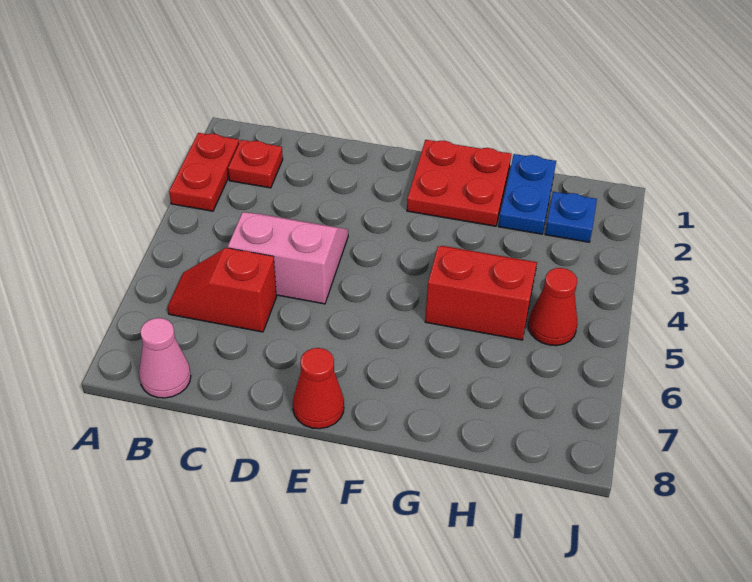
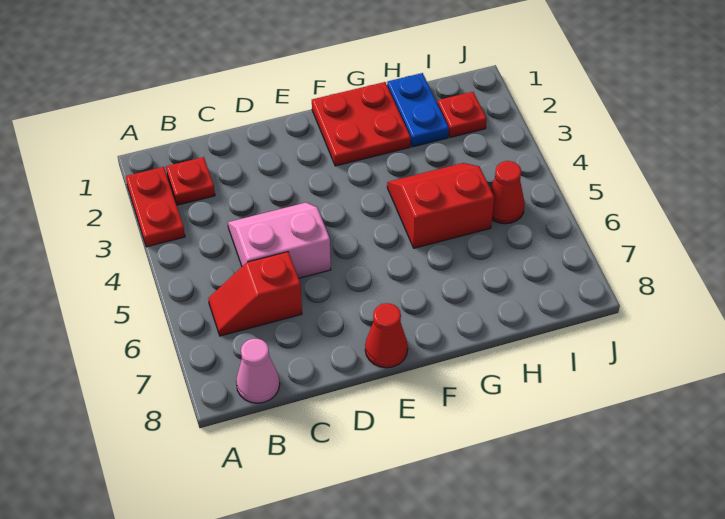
blue plate I2 level 1 -> red plate I2 level 1

